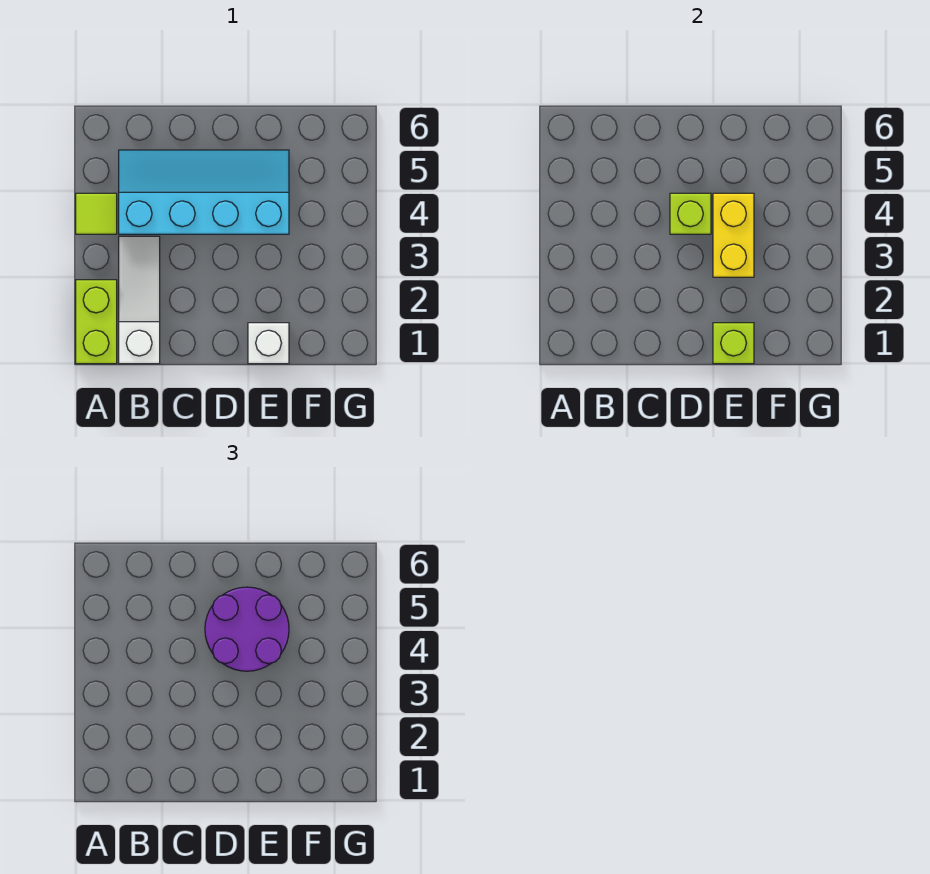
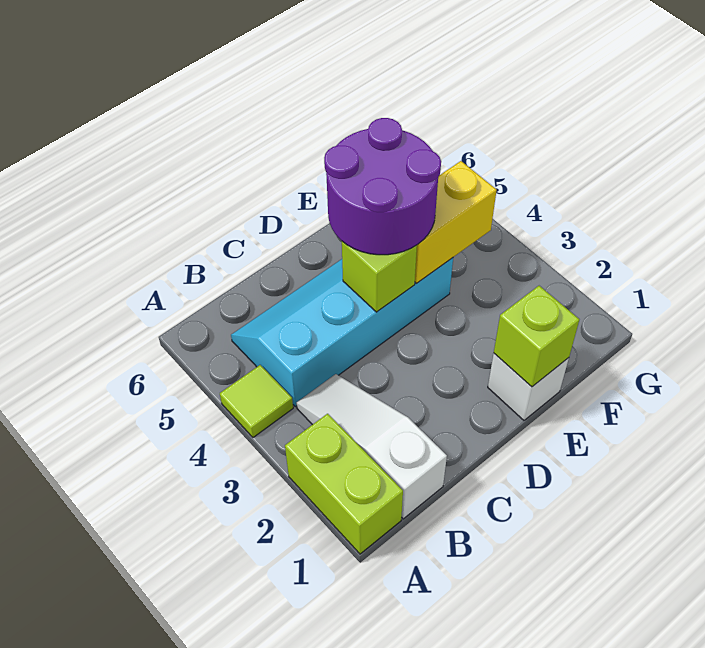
yellow brick E3:E4 level 2 -> yellow brick E4:F4 level 2

